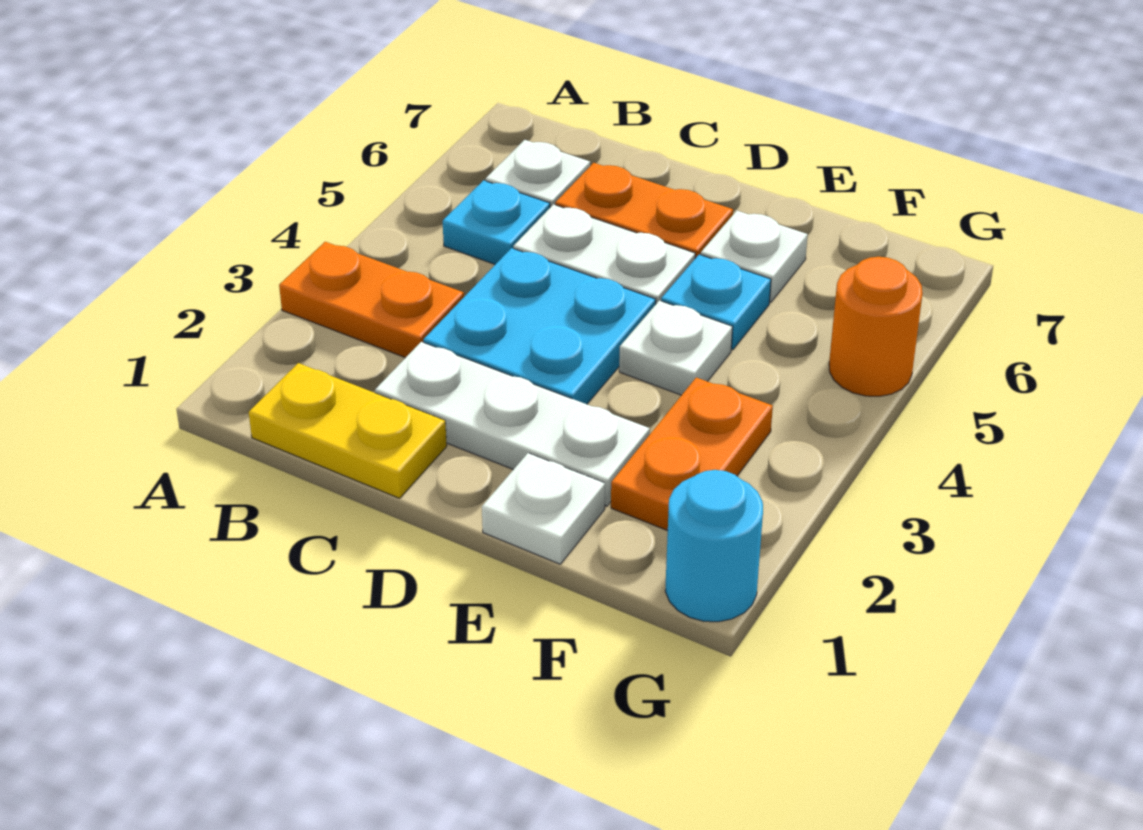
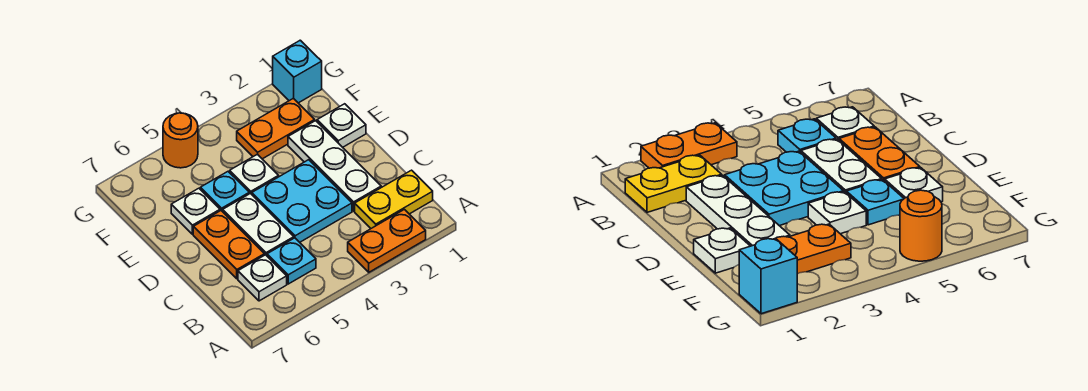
orange plate A3:B3 level 1 -> orange plate A2:A3 level 1
yellow plate B1:C1 level 1 -> yellow plate B1:B2 level 1
cyan round brick G1 level 1 -> cyan brick G1 level 1

